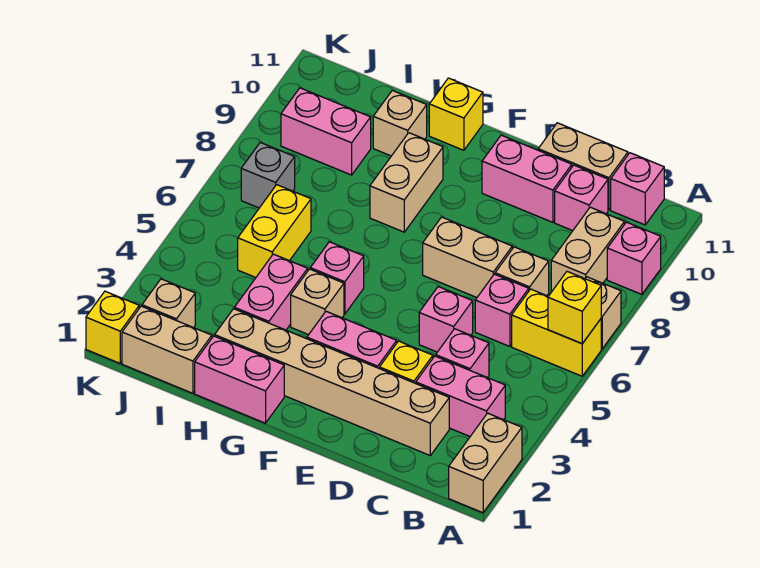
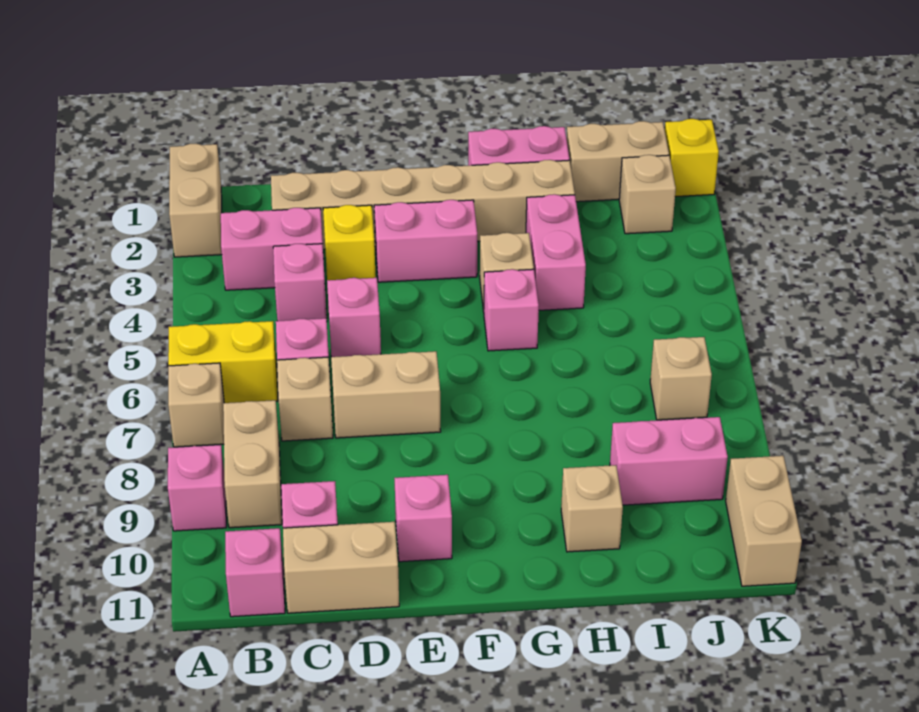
yellow brick A6 level 2 -> none
pink brick D10:E10 level 1 -> pink brick E10 level 1
tan brick G8:G9 level 1 -> tan brick K10:K11 level 1
yellow brick G11 level 1 -> none
yellow brick I5:I6 level 1 -> none
grey brick J7 level 1 -> tan brick J7 level 1

